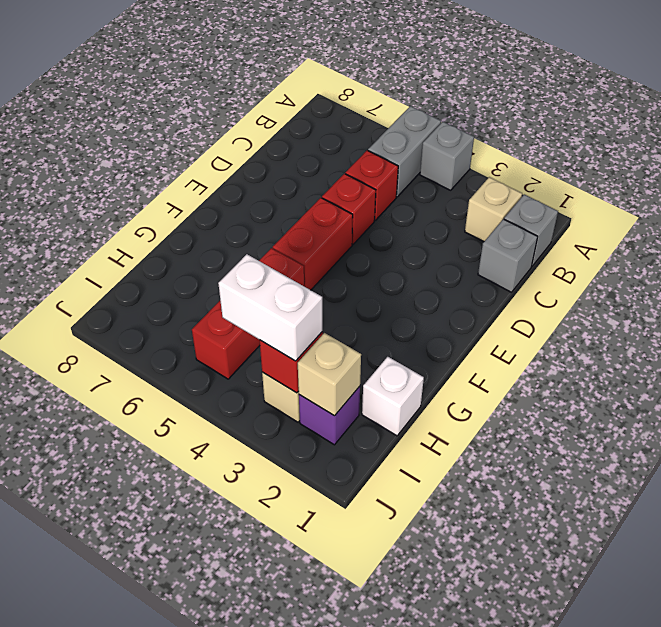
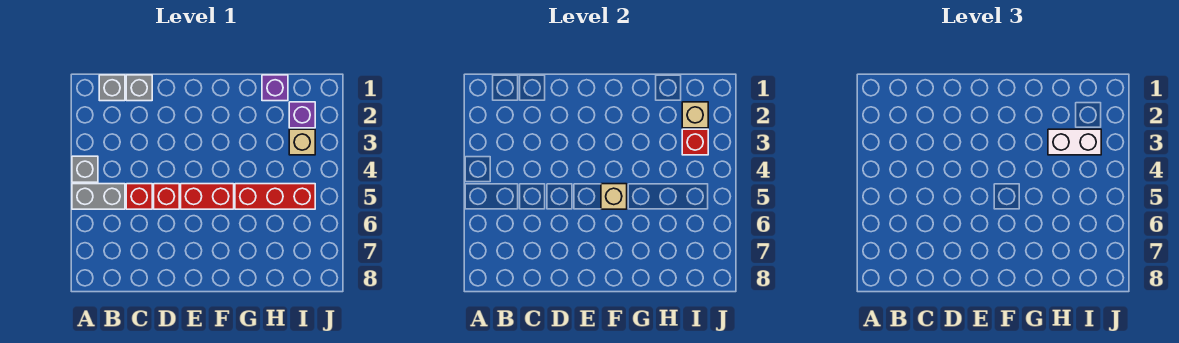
tan brick B2 level 1 -> tan brick F5 level 2
white brick H1 level 1 -> purple brick H1 level 1
white brick I3:I4 level 3 -> white brick H3:I3 level 3

